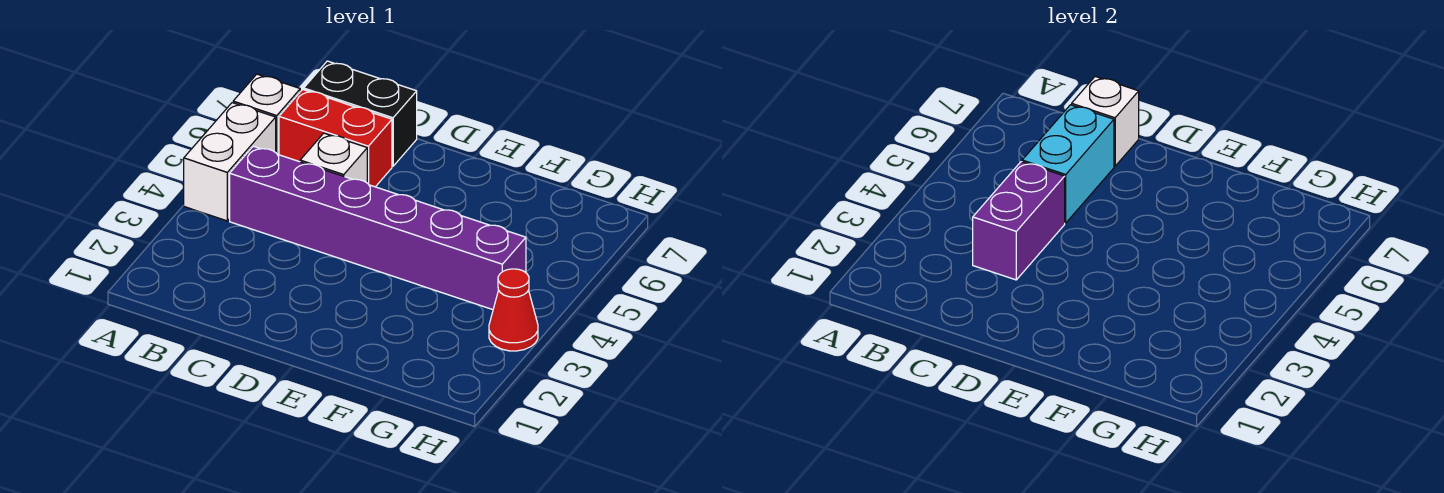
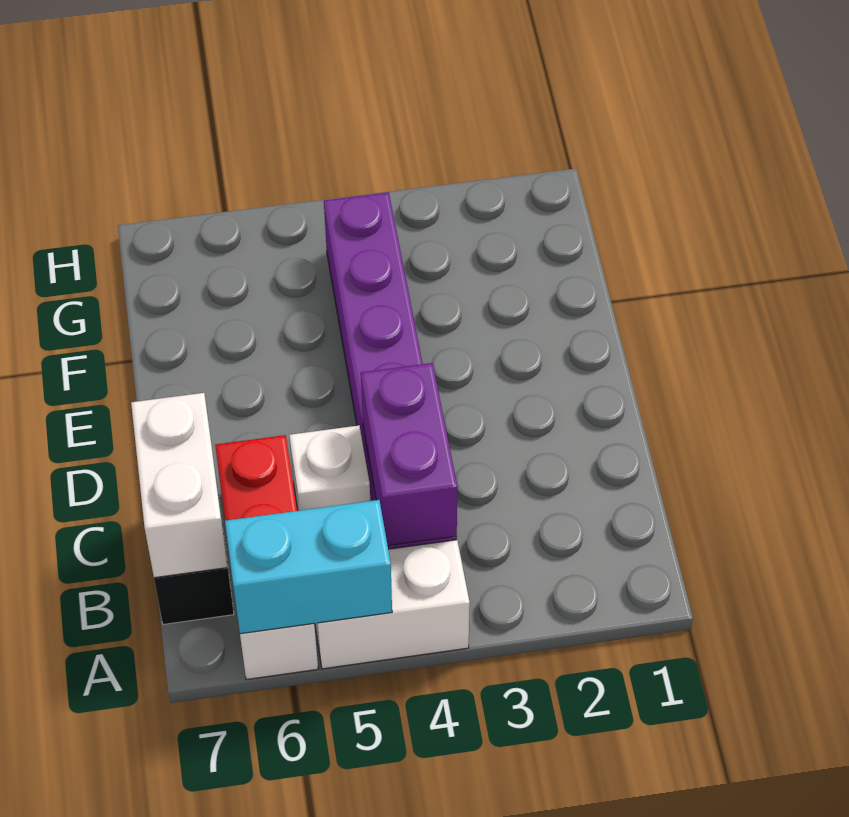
purple brick C3:C4 level 2 -> purple brick B4:C4 level 2
cyan brick C5:C6 level 2 -> cyan brick A5:A6 level 2
white brick C7 level 2 -> white brick B7:C7 level 2
red cone H3 level 1 -> none

